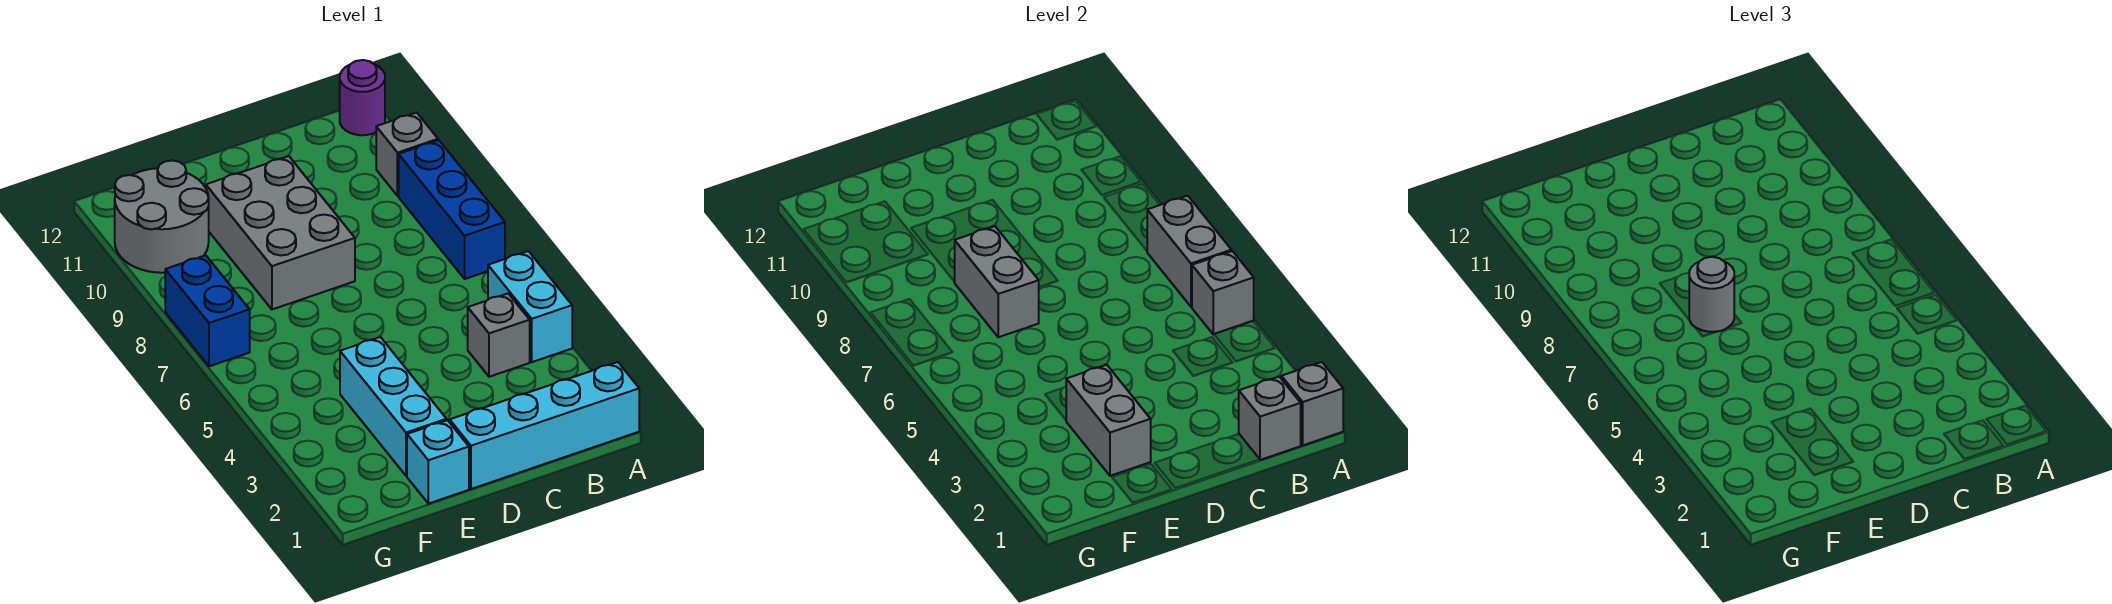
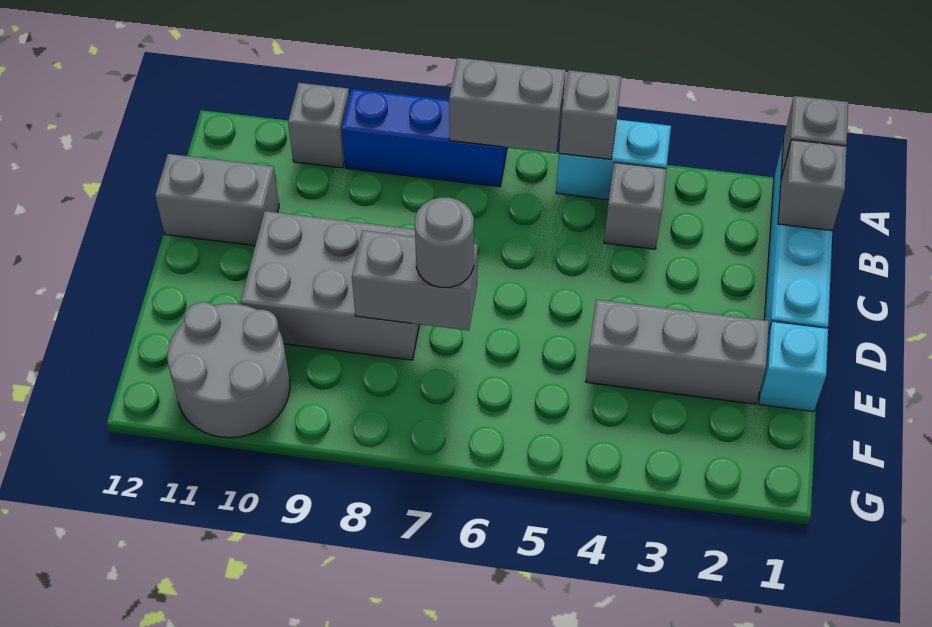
purple round brick A12 level 1 -> none
cyan brick E2:E4 level 1 -> grey brick E2:E4 level 1
grey brick E2:E3 level 2 -> grey brick C11:C12 level 1
blue brick G7:G8 level 1 -> none

